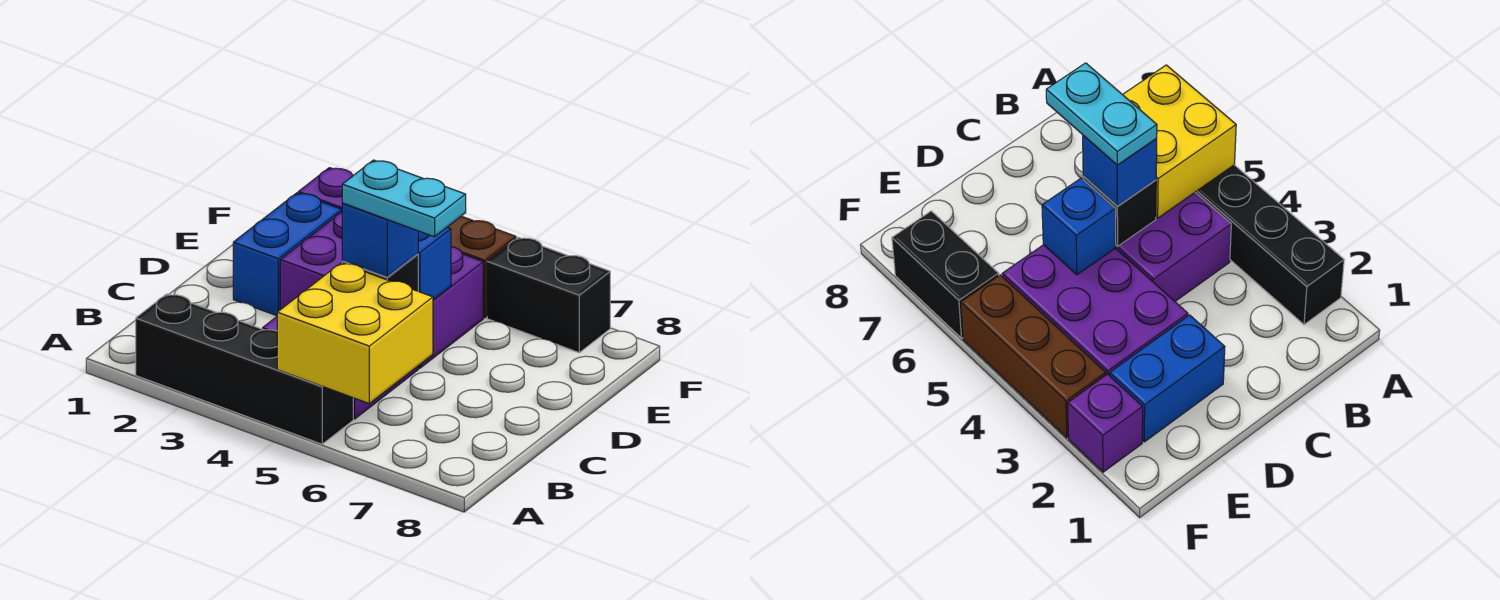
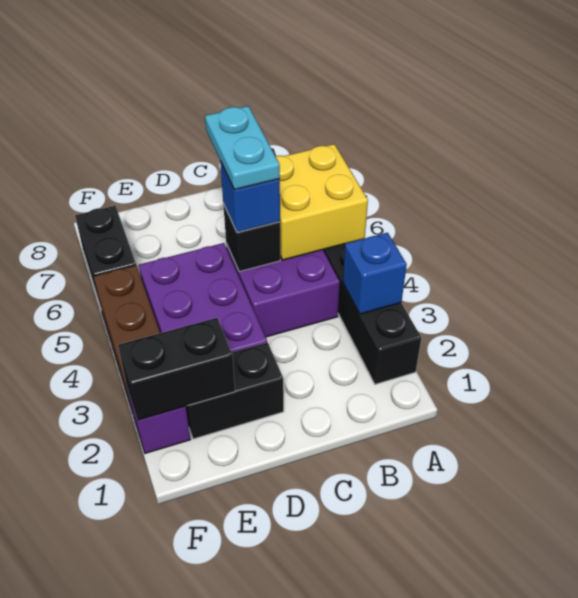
blue brick D2:E2 level 1 -> black brick D2:E2 level 1
blue brick D5 level 2 -> blue brick A3 level 2
none -> black brick E2:F2 level 2

